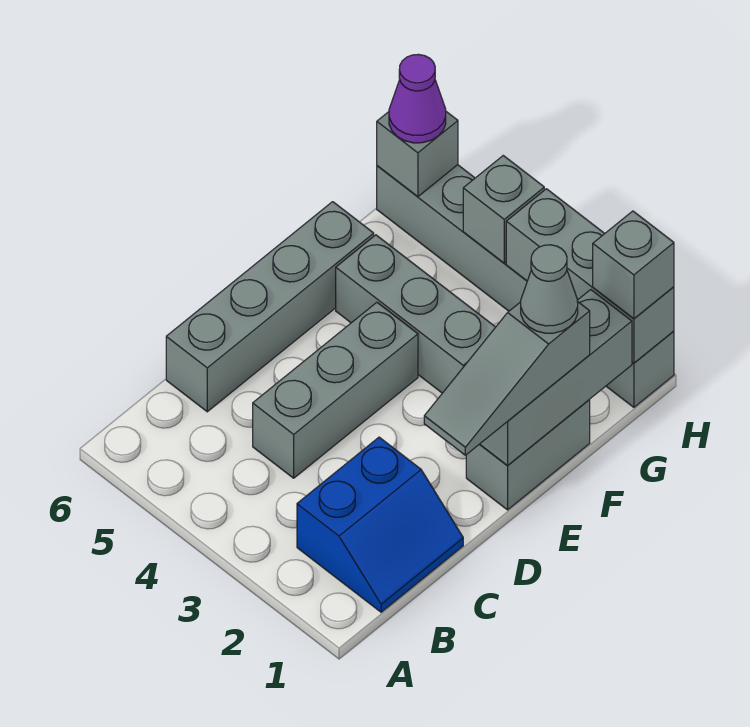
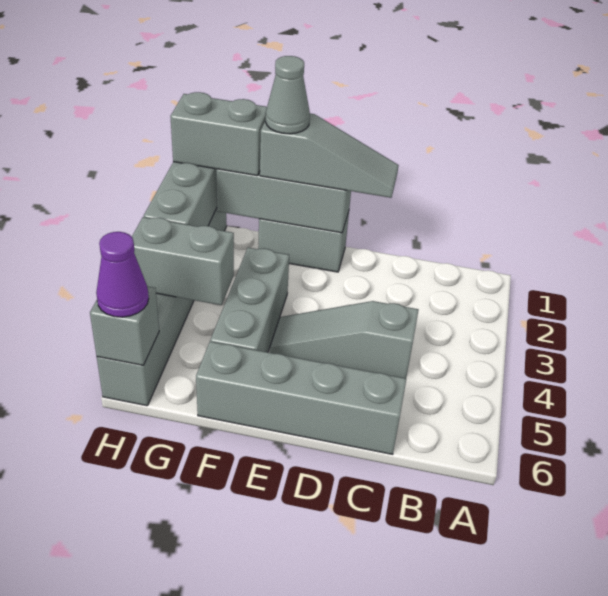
blue slope B1:C2 level 1 top 2 -> none
grey brick C4:E4 level 1 -> grey slope C4:E4 level 1 top C
grey brick H1 level 3 -> grey brick G1:H1 level 3
grey brick H4 level 2 -> grey brick G4:H4 level 2

